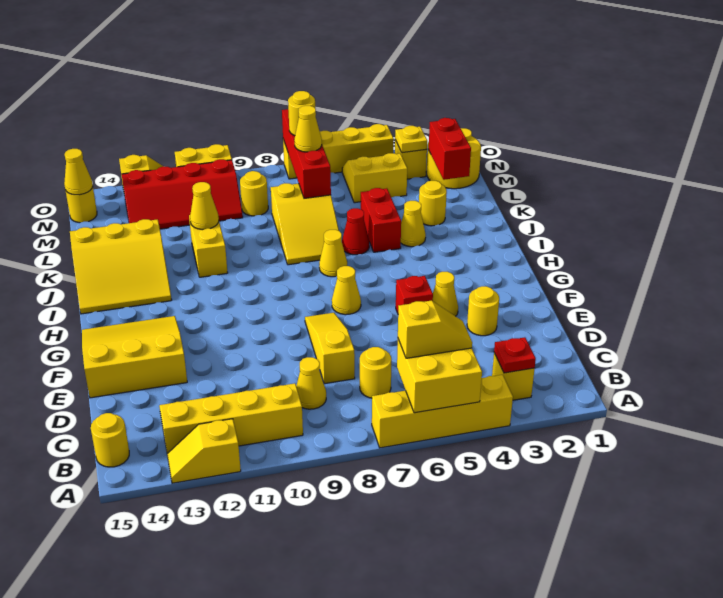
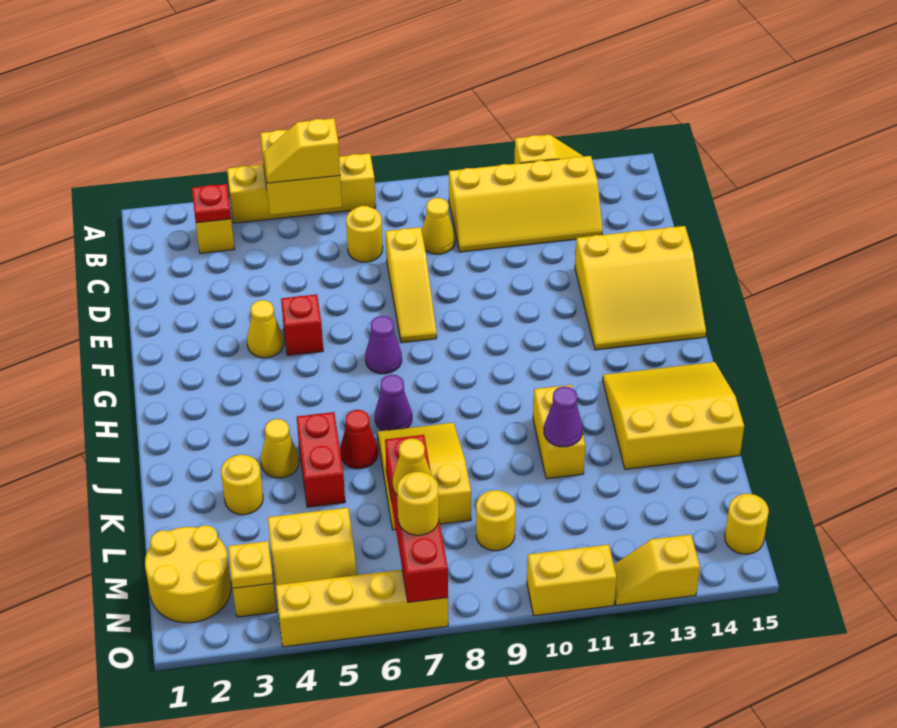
yellow round brick B15 level 1 -> none
yellow round brick E3 level 1 -> none
yellow cone G7 level 1 -> purple cone G7 level 1
yellow cone I7 level 1 -> purple cone I7 level 1
yellow cone K11 level 2 -> purple cone K11 level 2
red brick L2:M2 level 2 -> none
red slope M10:N13 level 1 top N -> none
yellow cone N15 level 2 -> none

